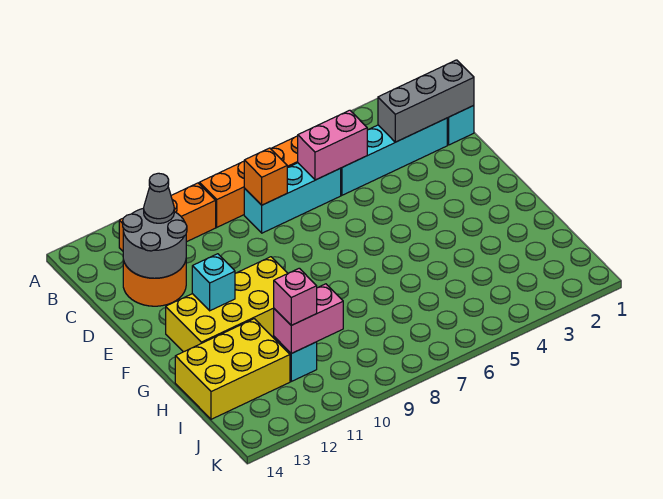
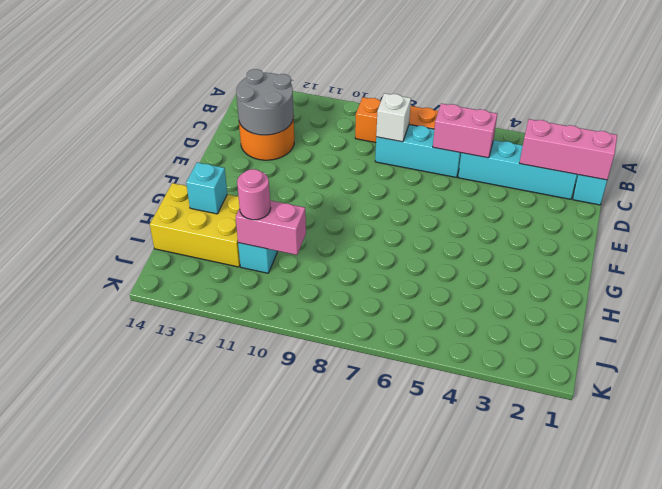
orange brick B10:B12 level 1 -> none
grey brick C1:C3 level 2 -> pink brick C1:C3 level 2
orange brick C8 level 2 -> white brick C8 level 2
grey cone C12 level 3 -> none
yellow brick F10:G13 level 1 -> none
cyan brick F12 level 2 -> cyan brick H13 level 2
pink brick I11 level 3 -> pink round brick I11 level 3

